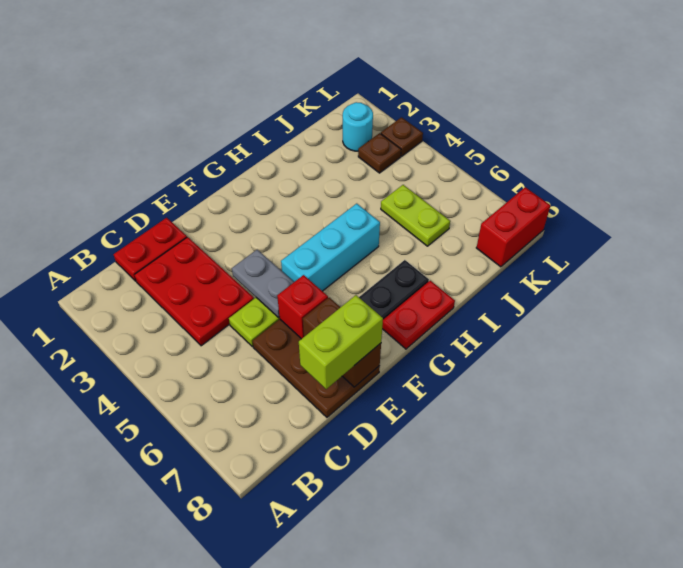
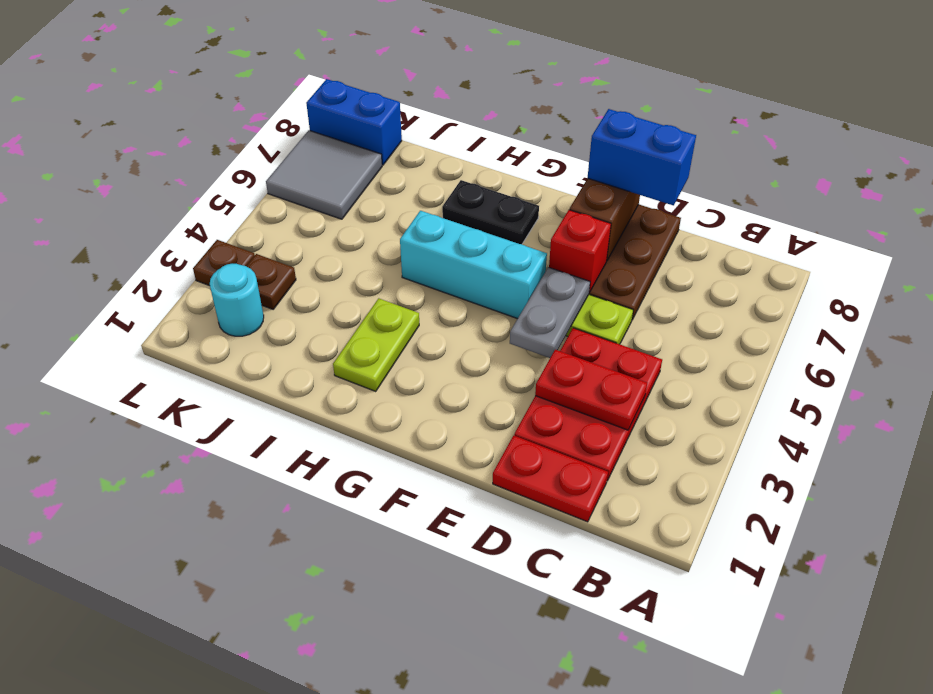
lime brick D8:E8 level 3 -> blue brick D8:E8 level 3
red plate G8:H8 level 1 -> red plate C3:D3 level 2
lime plate J5:J6 level 1 -> lime plate H2:H3 level 1
none -> grey tile K6:L7 level 1
red brick K8:L8 level 1 -> blue brick K8:L8 level 1

